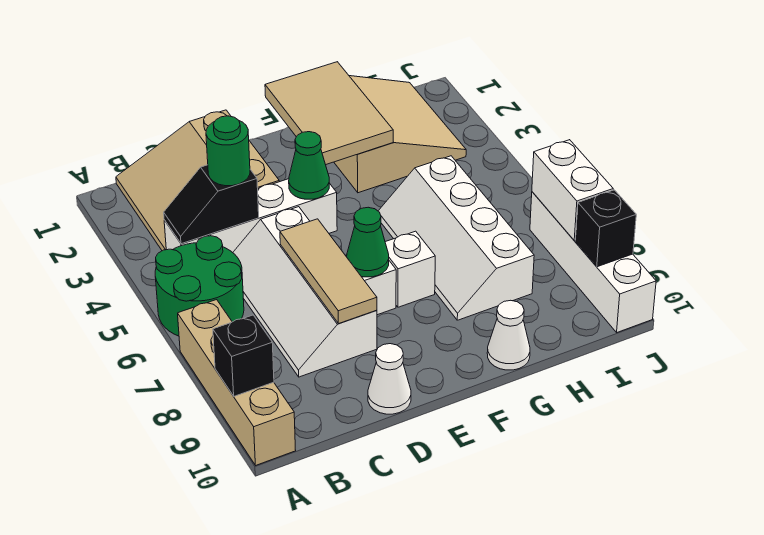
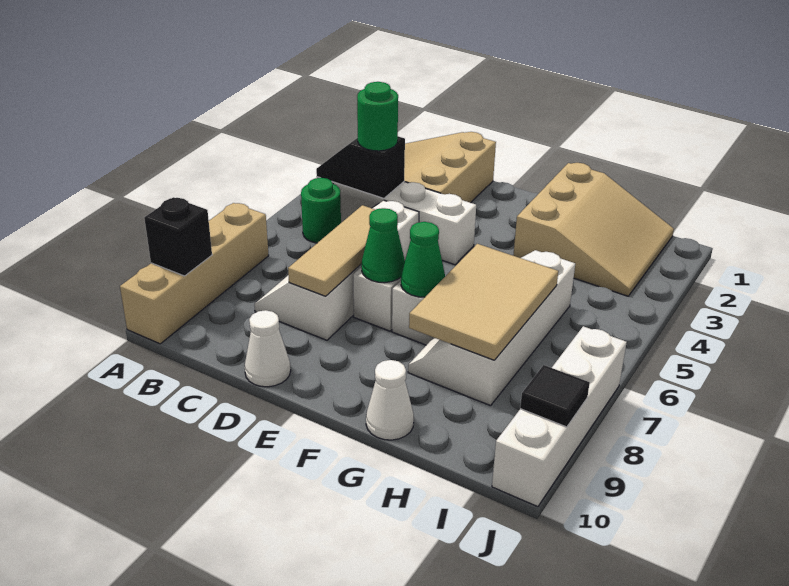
green round brick A5:B6 level 1 -> green round brick B5 level 1
green cone E4 level 2 -> green cone F7 level 2
tan tile F1:G3 level 2 -> tan tile G6:H8 level 2
white brick J7:J8 level 2 -> none
black brick J9 level 2 -> black tile J9 level 2

